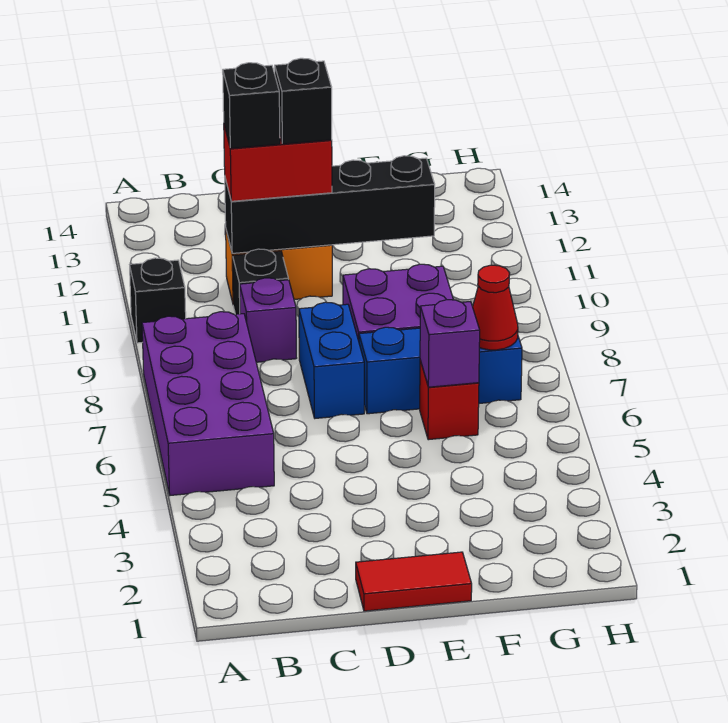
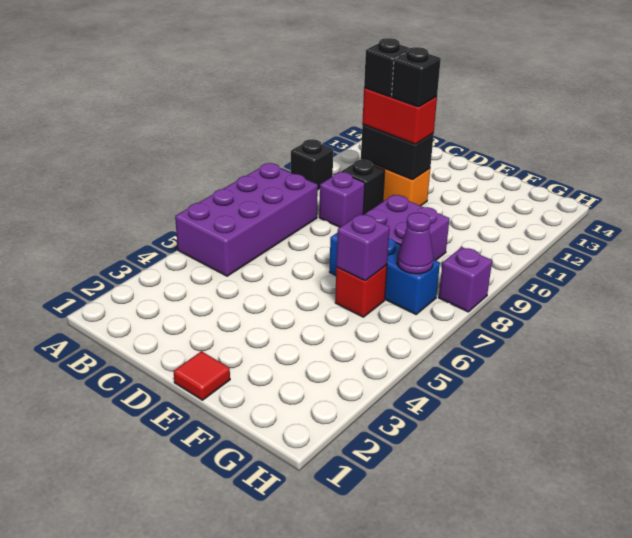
black brick C11:F11 level 2 -> black brick C11:D11 level 2
red tile D1:E1 level 1 -> red tile E1 level 1
blue brick D7:D8 level 1 -> none
red cone G7 level 2 -> purple cone G7 level 2
none -> purple brick H8 level 1

